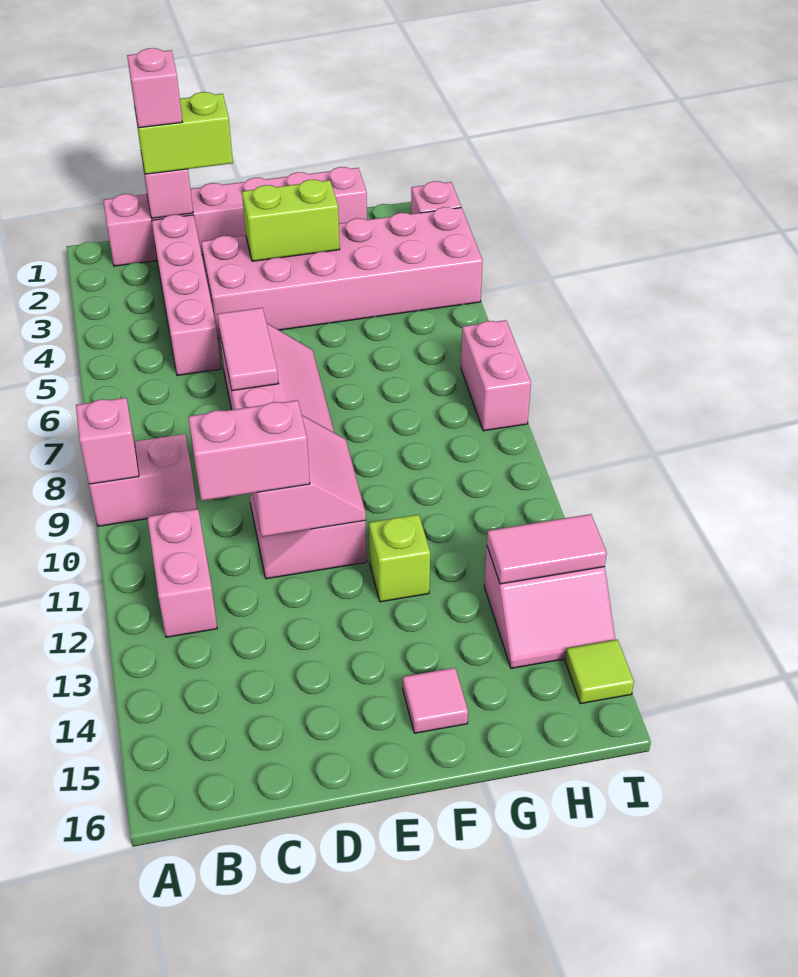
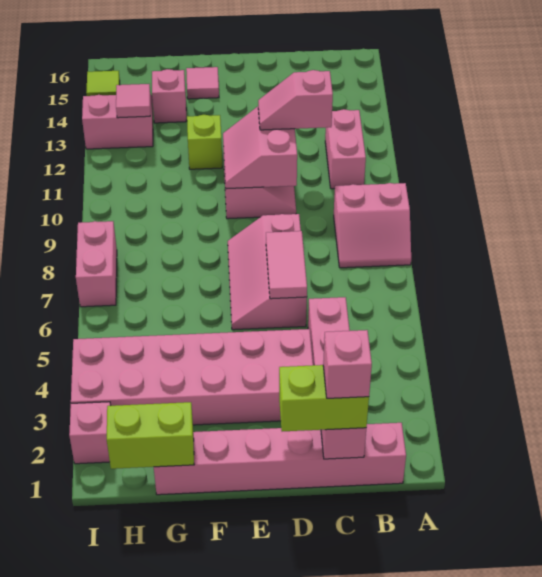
pink brick A9 level 2 -> pink brick G14 level 1
pink brick C11:D11 level 3 -> pink slope C11:D11 level 3 top C
lime brick E3:F3 level 2 -> lime brick G1:H1 level 2
pink tile H13:I13 level 2 -> pink tile H13 level 2

